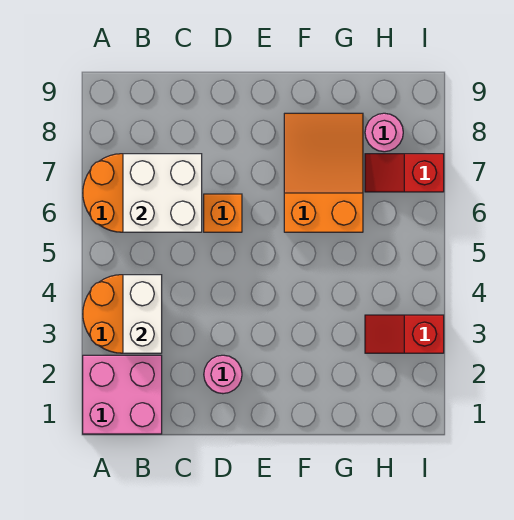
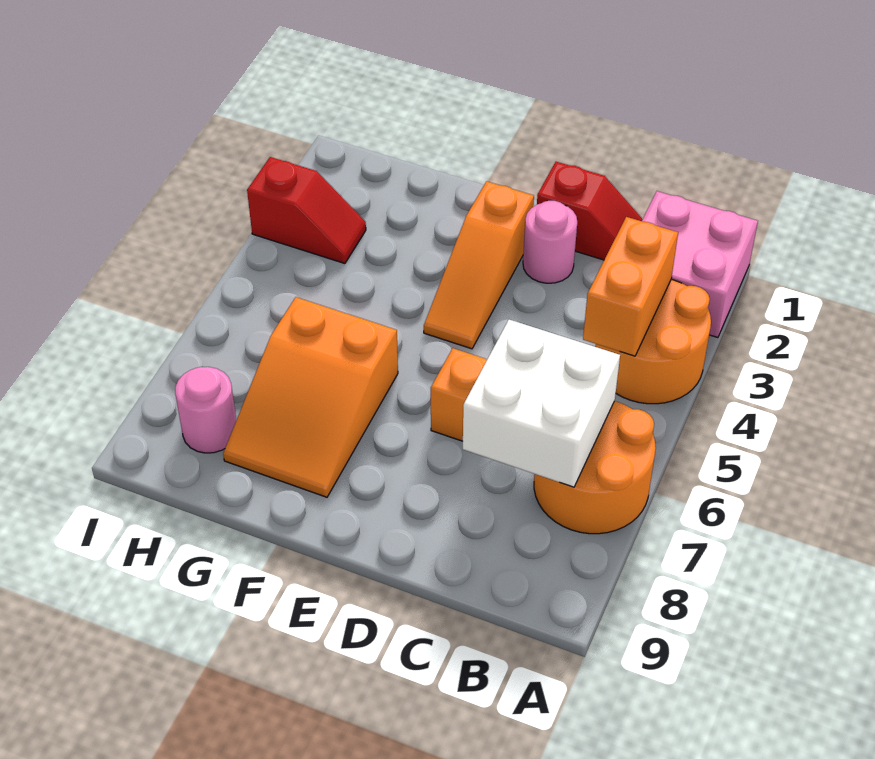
white brick B3:B4 level 2 -> orange brick B3:B4 level 2
none -> orange slope E2:E4 level 1 top 2
red slope H7:I7 level 1 top I -> red slope C1:D1 level 1 top D

